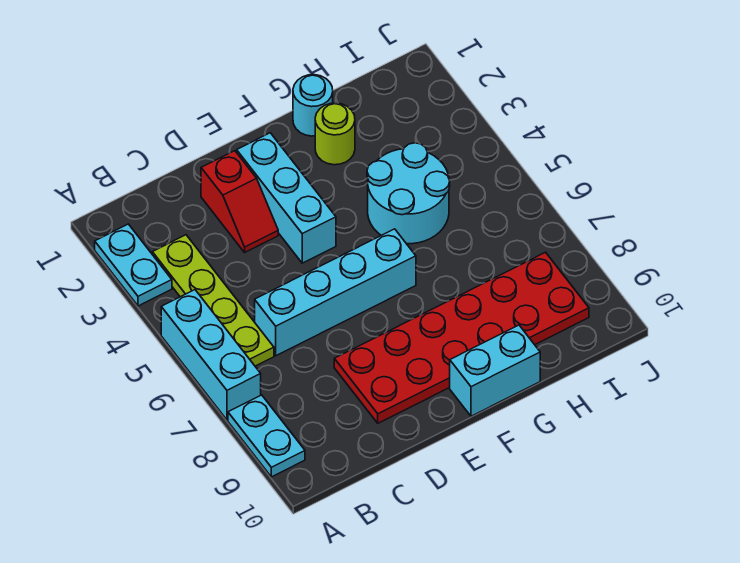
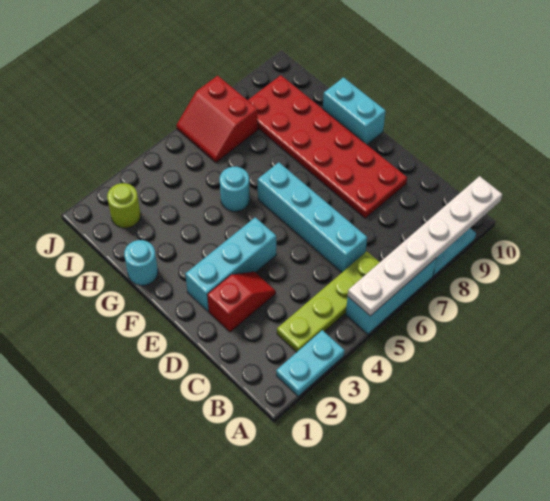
none -> white plate A5:A10 level 2
lime round brick G2 level 1 -> lime round brick I2 level 1
cyan round brick G4:H5 level 1 -> cyan round brick G5 level 1
none -> red slope I6:J7 level 1 top 7

